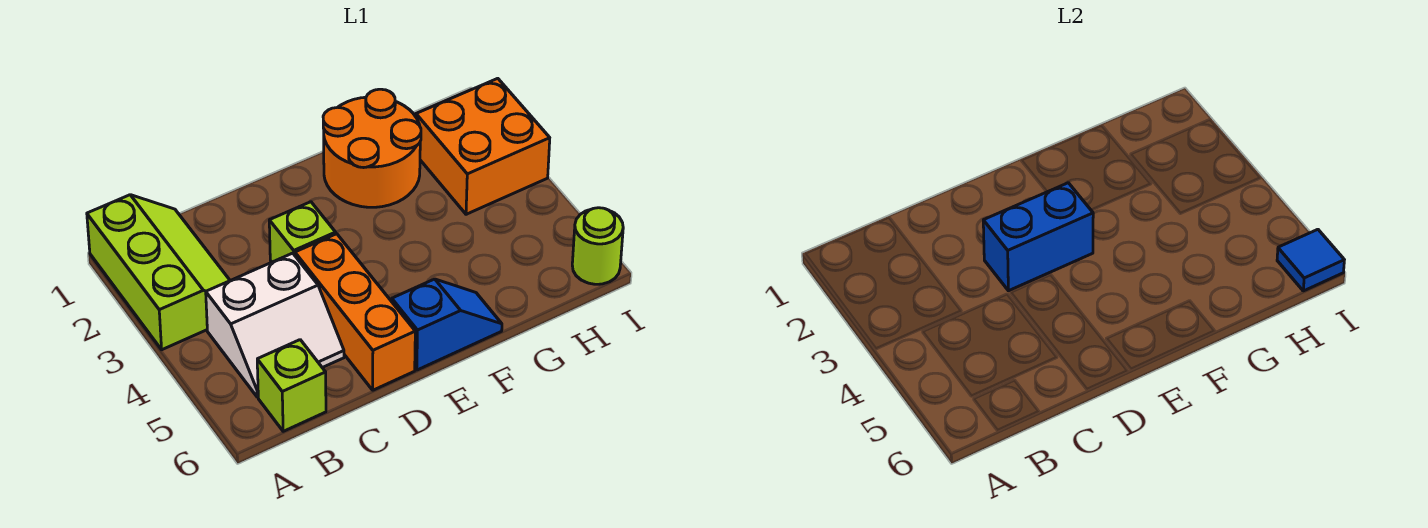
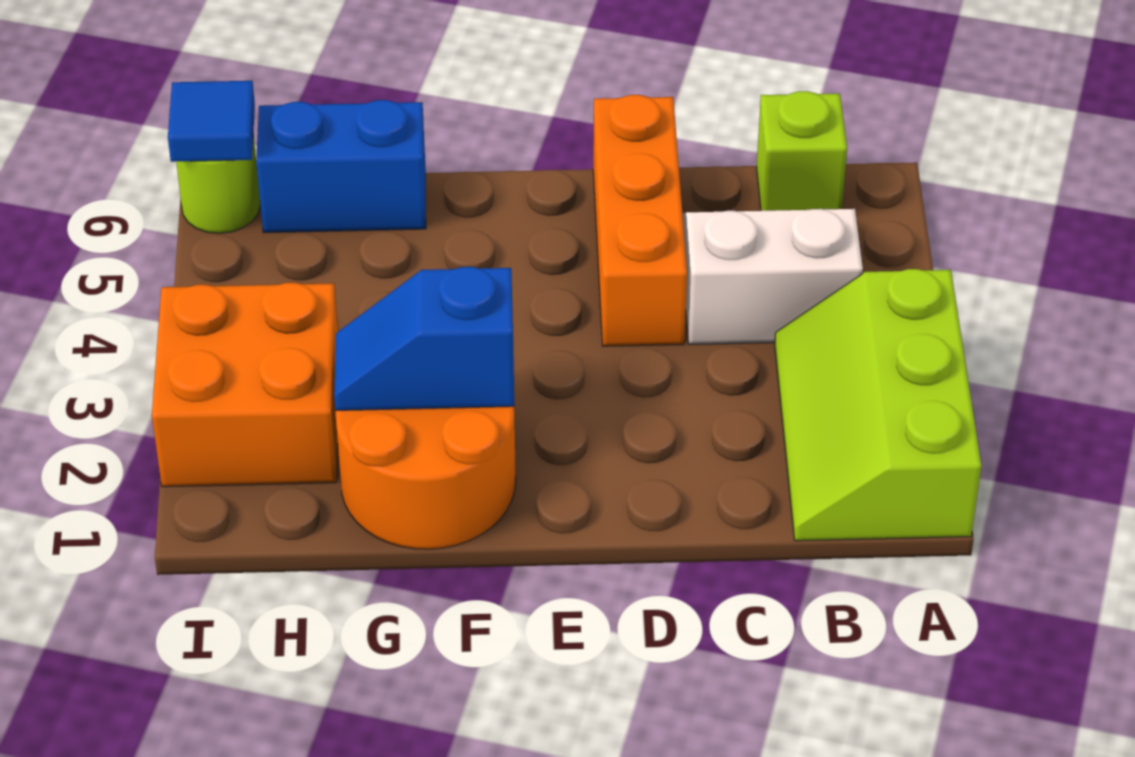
lime brick D3 level 1 -> none
blue brick D3:E3 level 2 -> blue brick G6:H6 level 1
blue slope E6:F6 level 1 top E -> blue slope F2:G2 level 2 top F

